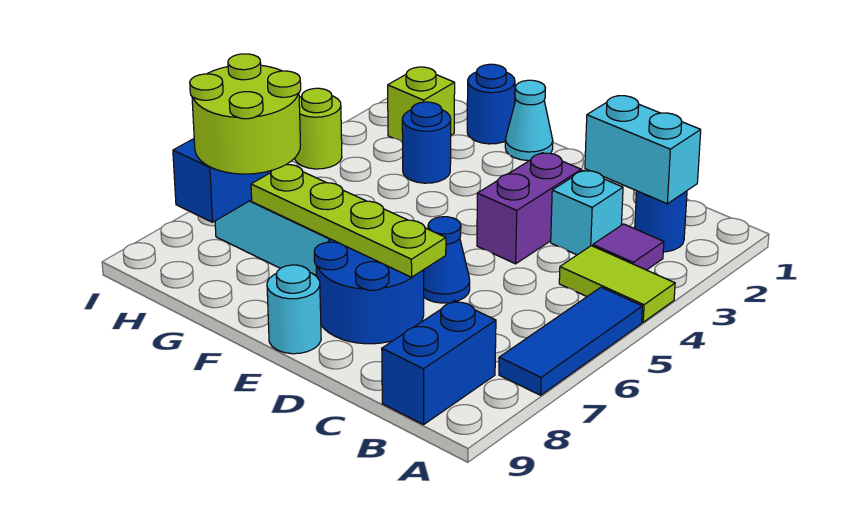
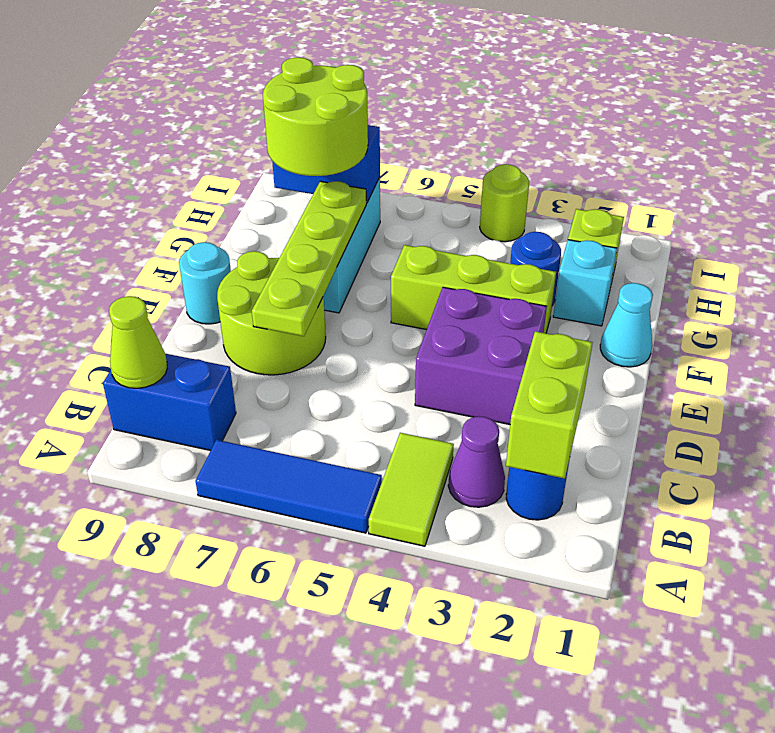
cyan brick B2:C2 level 2 -> lime brick B2:C2 level 2
purple tile B3 level 1 -> purple cone B3 level 1
none -> lime cone B9 level 2
cyan brick C3 level 1 -> cyan brick G2 level 1
purple brick D3:D4 level 1 -> purple brick D3:E4 level 1
blue cone D6 level 1 -> none
blue round brick D7:E8 level 1 -> lime round brick D7:E8 level 1
none -> lime brick F3:F5 level 1
blue round brick G1 level 1 -> none

